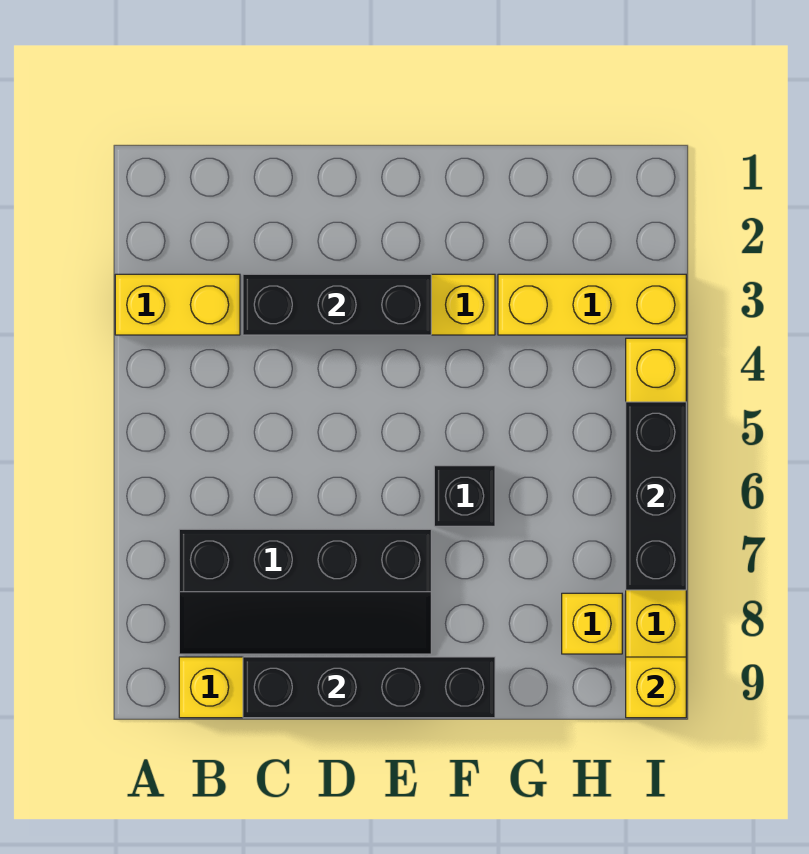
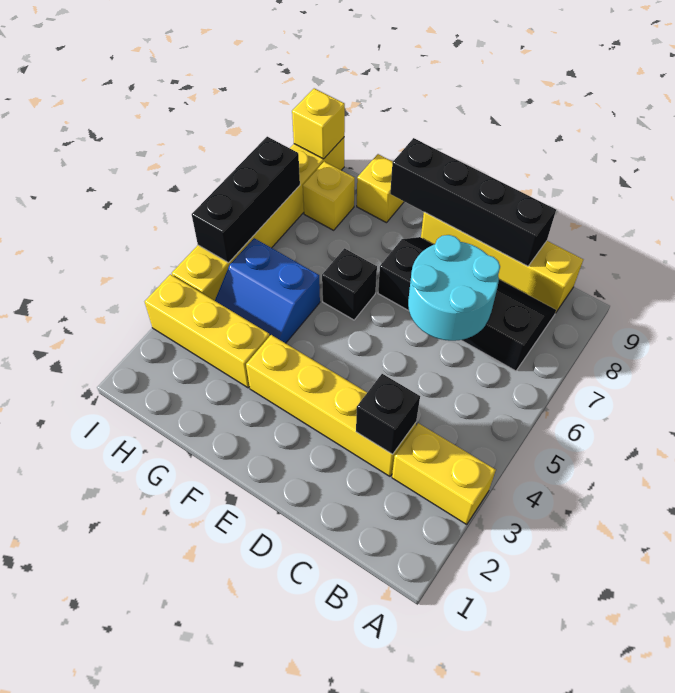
black brick C3:E3 level 2 -> black brick C3 level 2
none -> cyan round brick C6:D7 level 2
none -> blue slope G4:H5 level 1 top 5
none -> yellow brick G9 level 1

